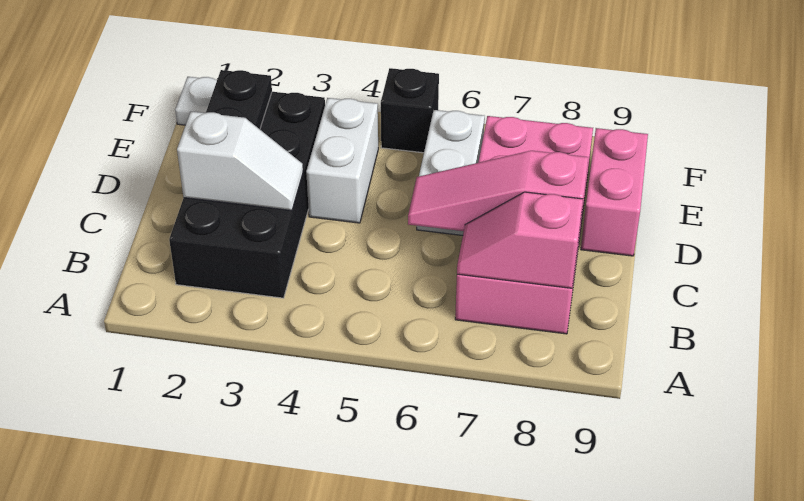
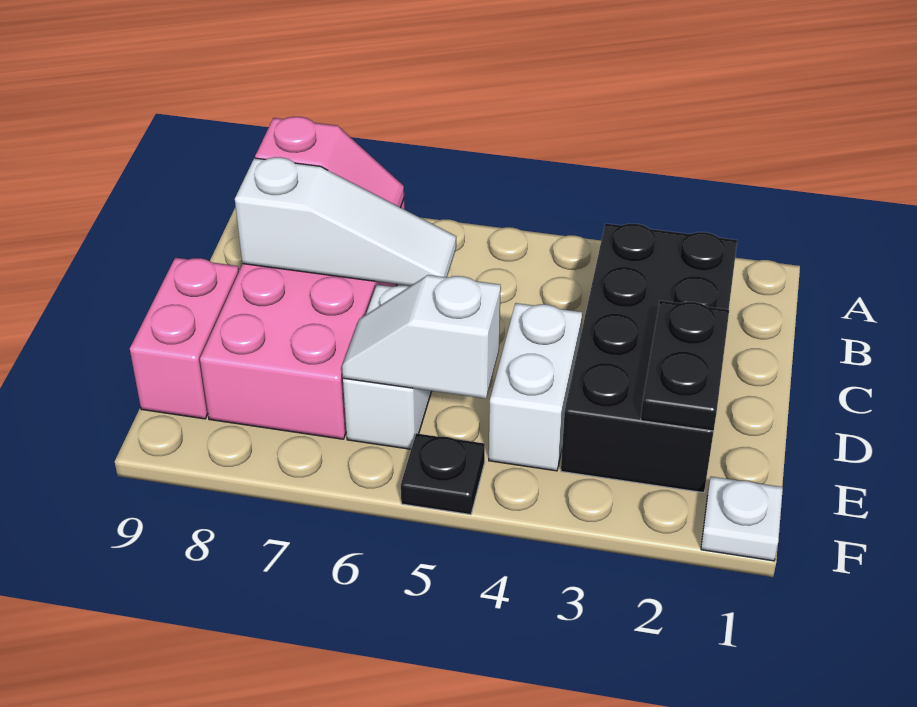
white slope C2:C3 level 2 top 2 -> white slope E5:E6 level 2 top 5
pink slope C6:C8 level 2 top 8 -> white slope C6:C8 level 2 top 8
black brick F5 level 1 -> black plate F5 level 1

